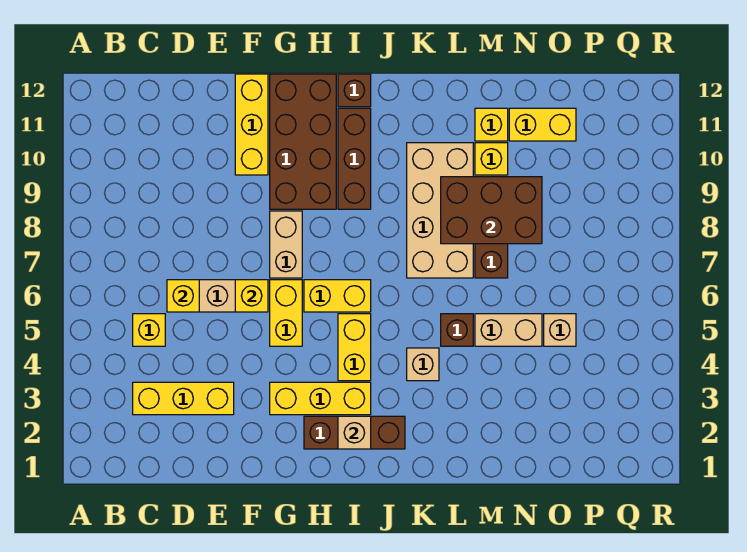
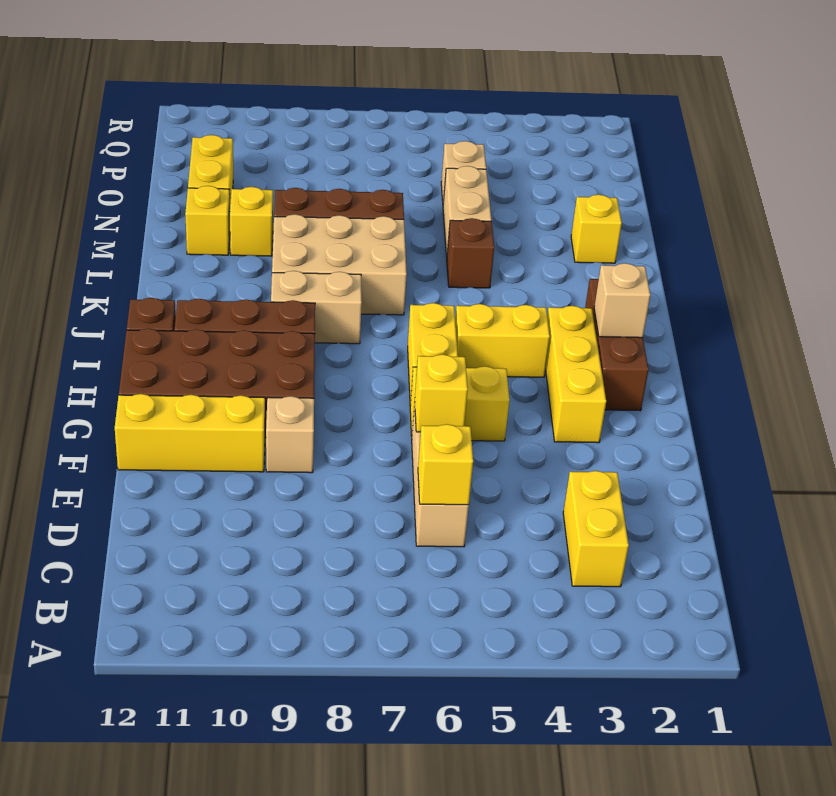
yellow brick C3:E3 level 1 -> yellow brick C3:D3 level 1
yellow brick C5 level 1 -> yellow brick M2 level 1
tan brick G7:G8 level 1 -> tan brick J8:J9 level 1
tan brick K4 level 1 -> tan brick F9 level 1
tan brick K7:L10 level 1 -> tan brick K7:L9 level 1
brown brick L8:N9 level 2 -> none

